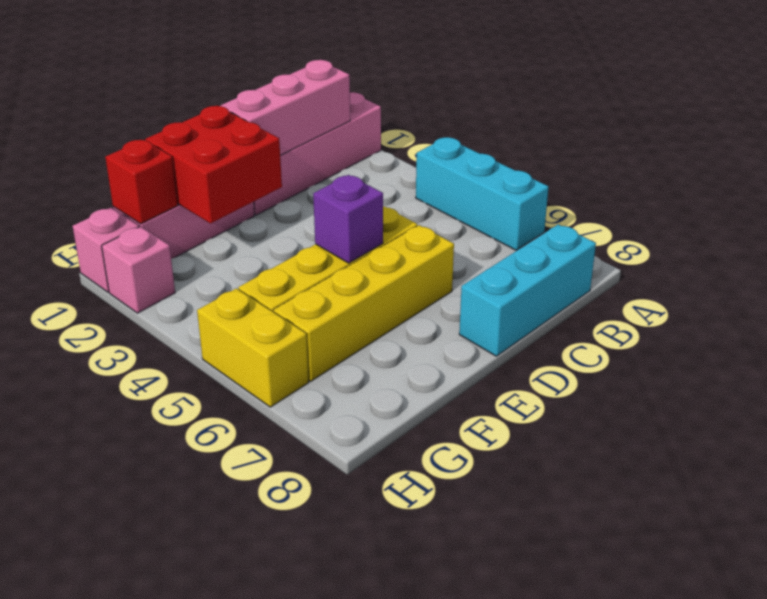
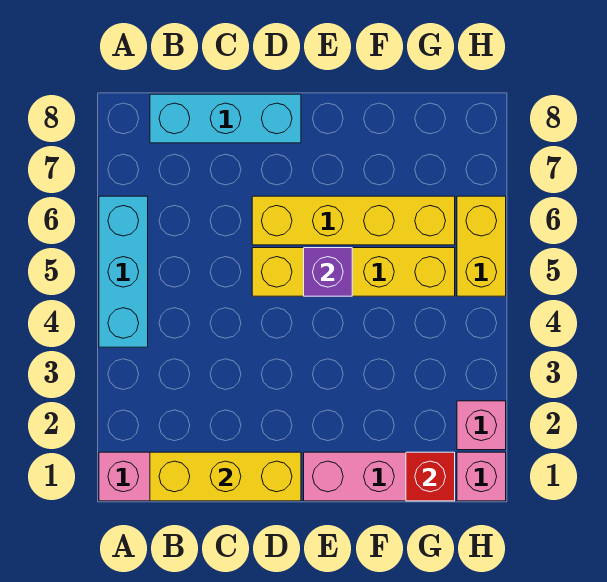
pink brick B1:D1 level 2 -> yellow brick B1:D1 level 2
red brick E1:F2 level 2 -> none

